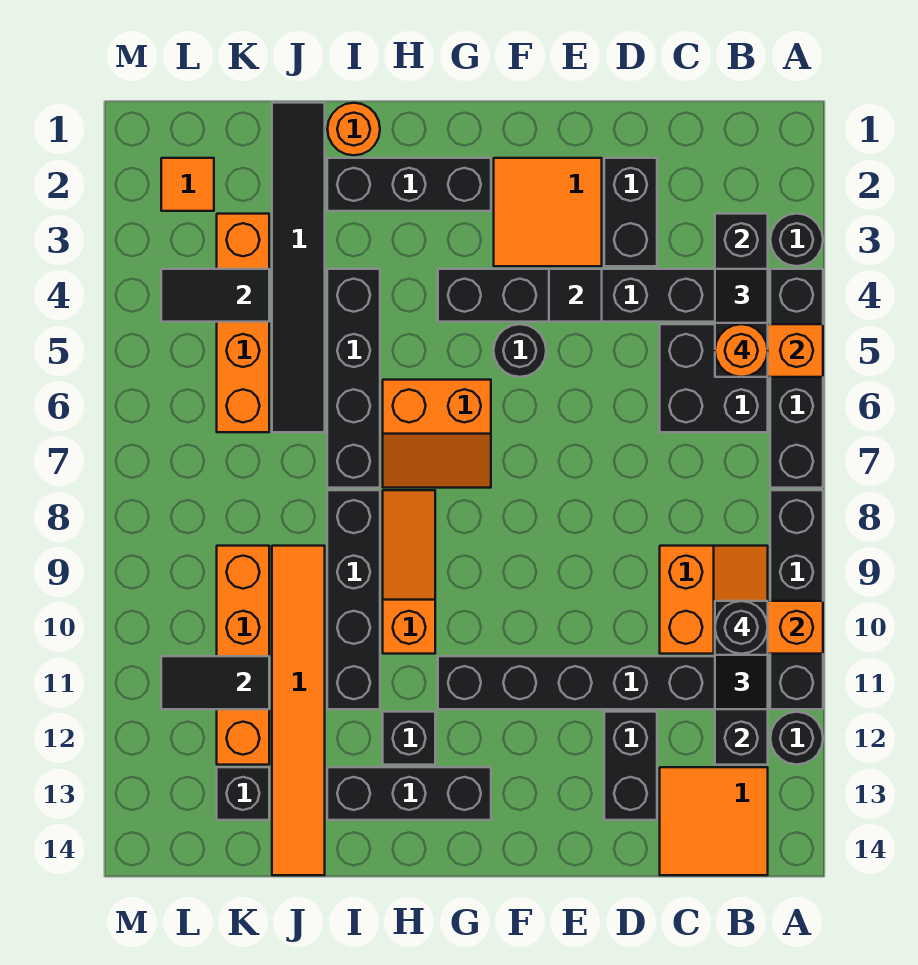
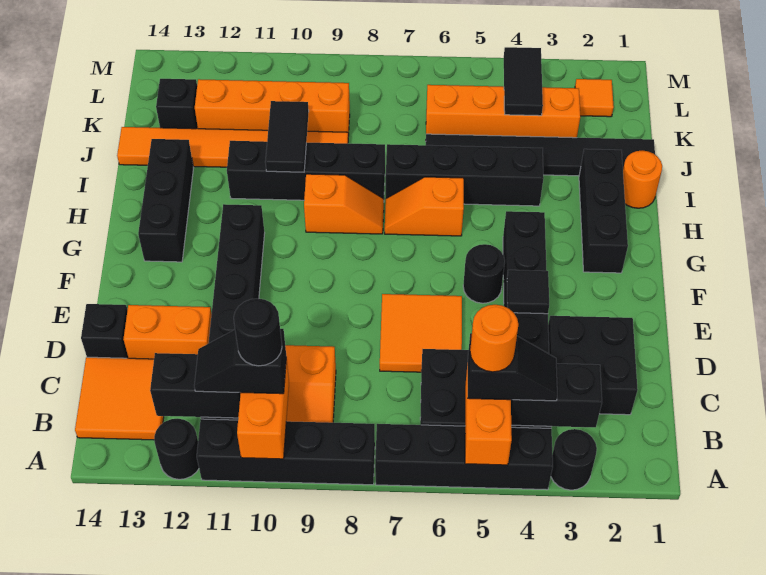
black brick D2:D3 level 1 -> black brick C2:D3 level 1
black brick D12:D13 level 1 -> orange brick D12:D13 level 1
orange tile E2:F3 level 1 -> orange tile D6:E7 level 1
orange slope G6:H7 level 1 top 6 -> orange slope H6:H7 level 1 top 6
orange slope H8:H10 level 1 top 10 -> orange slope H8:H9 level 1 top 9
black brick H12 level 1 -> black brick D14 level 1
black tile K11:L11 level 2 -> black tile I10:J10 level 2

